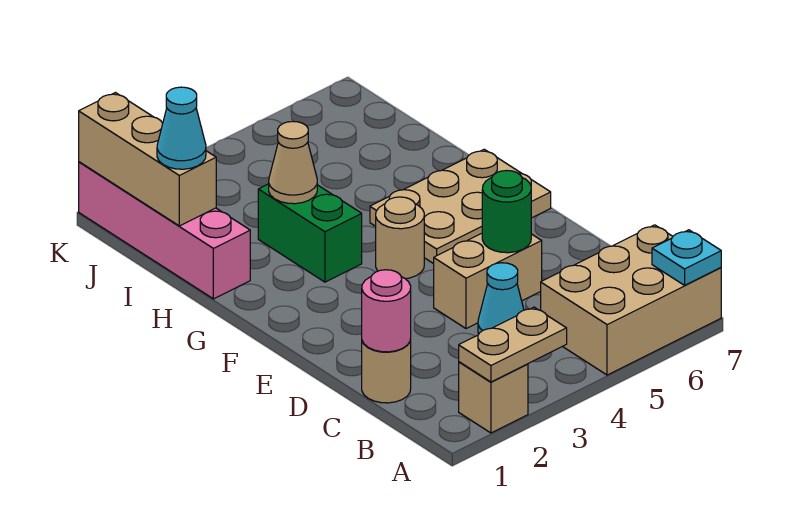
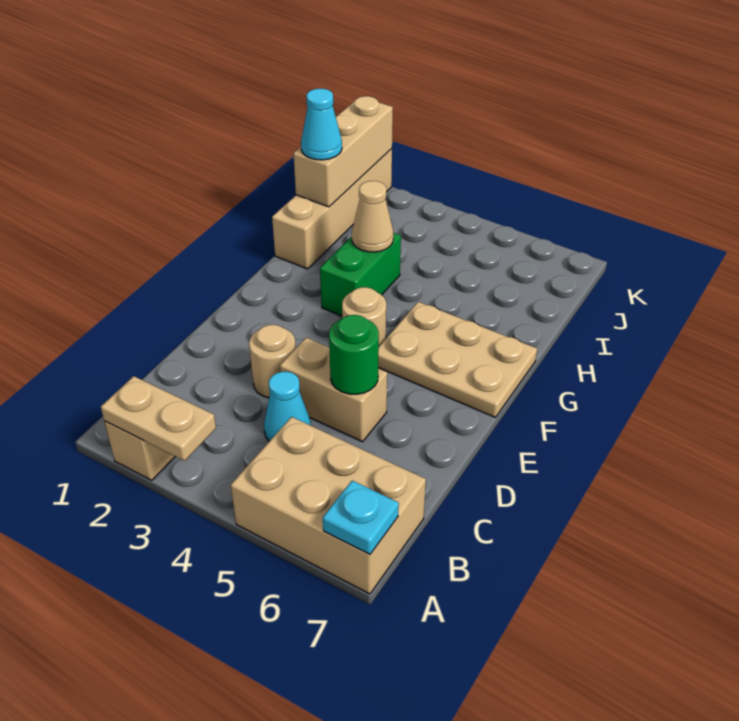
tan round brick C1 level 1 -> tan round brick D3 level 1
pink round brick C1 level 2 -> none
pink brick H1:K1 level 1 -> tan brick H1:K1 level 1

